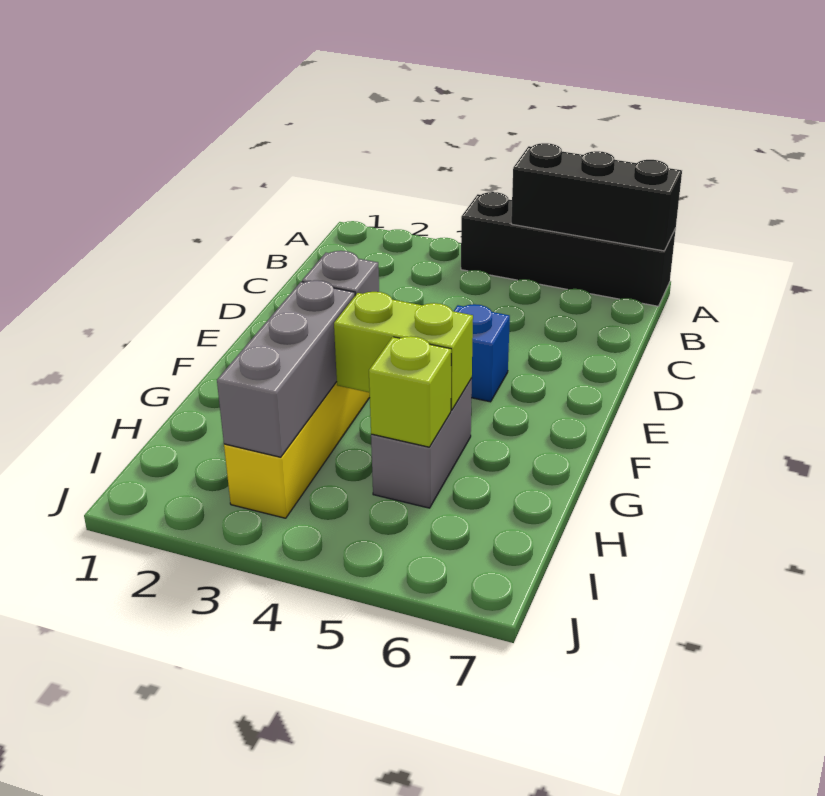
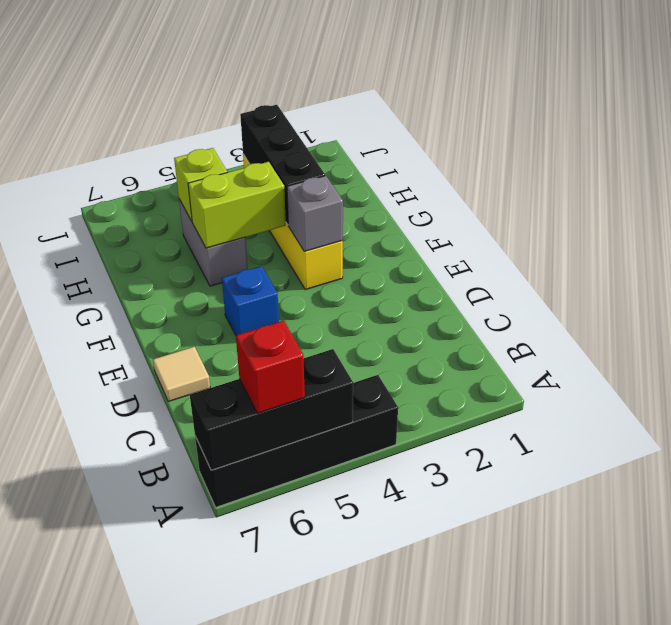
none -> red brick A6 level 3
none -> tan tile D7 level 1
grey brick G3:I3 level 2 -> black brick G3:I3 level 2

